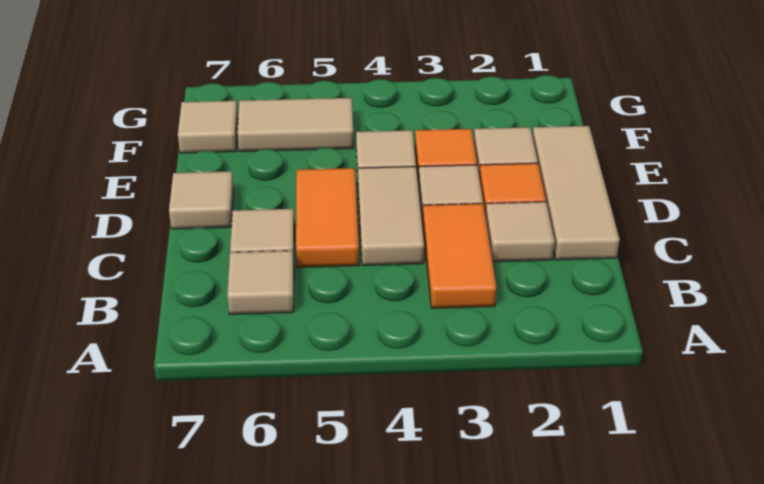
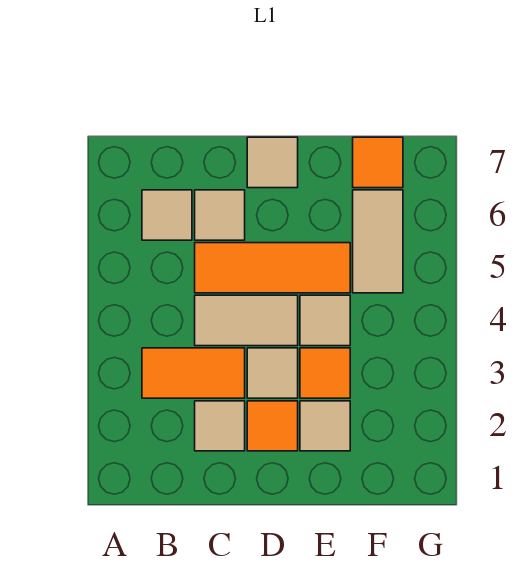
tan tile C1:E1 level 1 -> none
orange tile C5:D5 level 1 -> orange tile C5:E5 level 1
tan tile F7 level 1 -> orange tile F7 level 1

